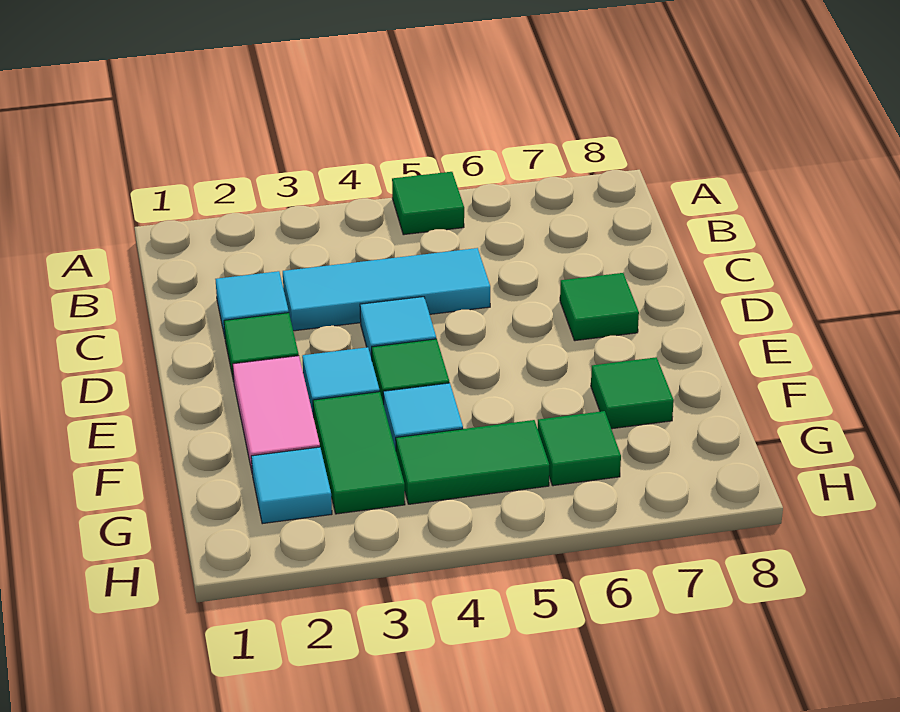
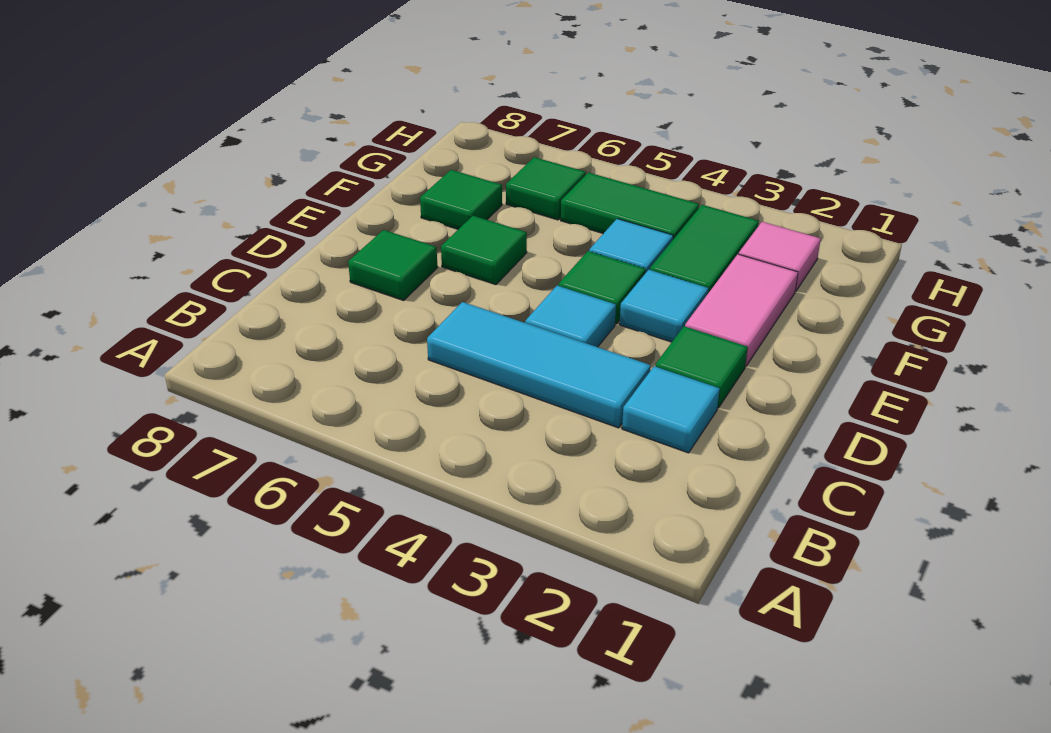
green tile A5 level 1 -> green tile E6 level 1
cyan tile G2 level 1 -> pink tile G2 level 1

